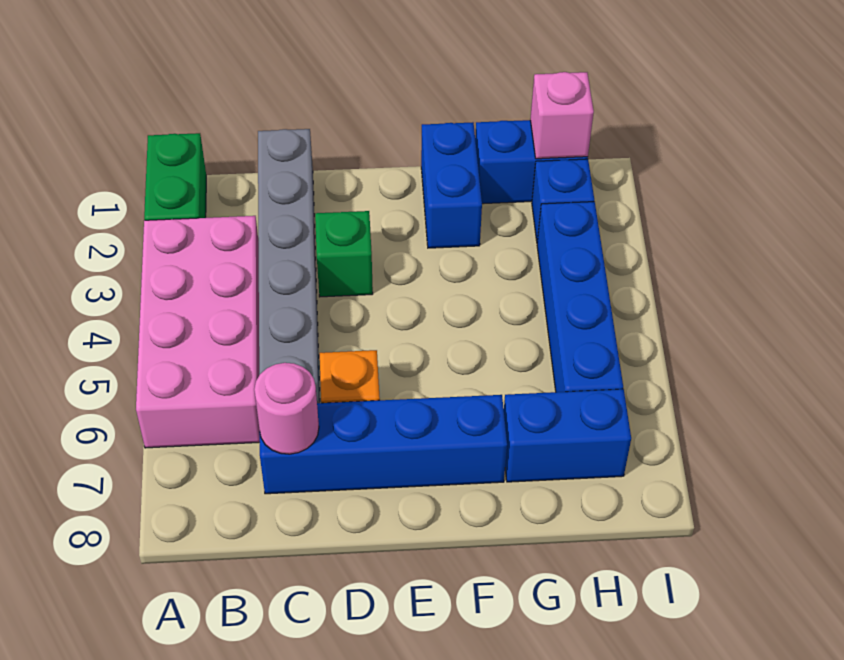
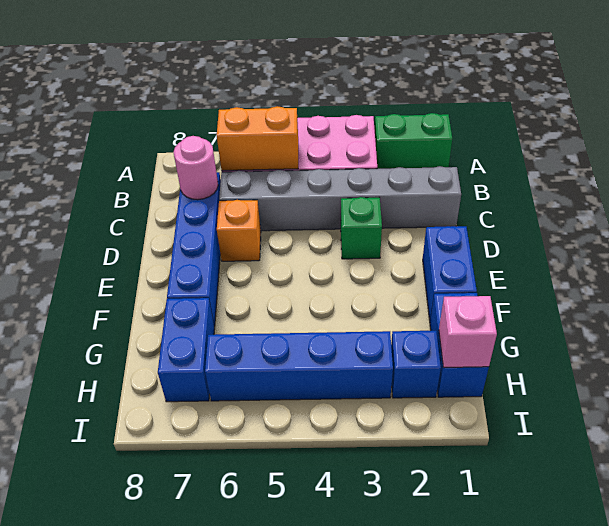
none -> orange brick B5:B6 level 2
blue brick F1:F2 level 1 -> blue brick E1:F1 level 1

